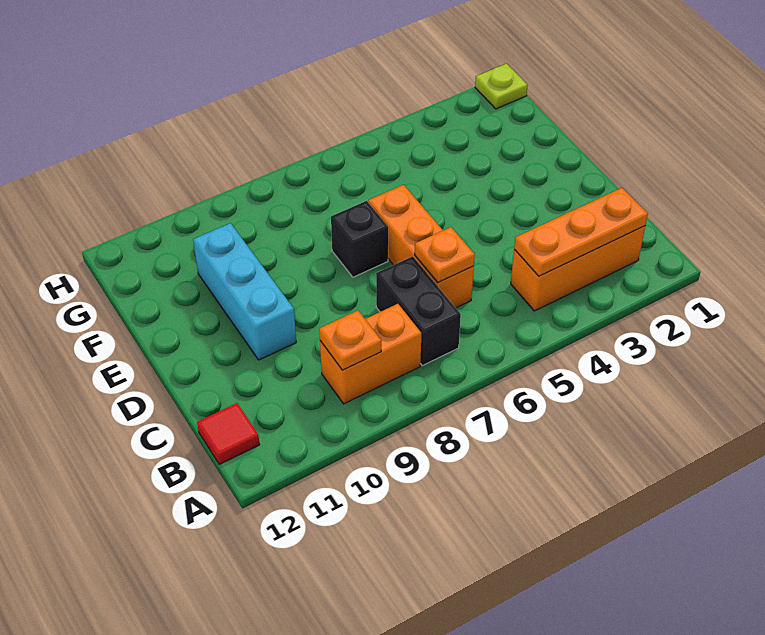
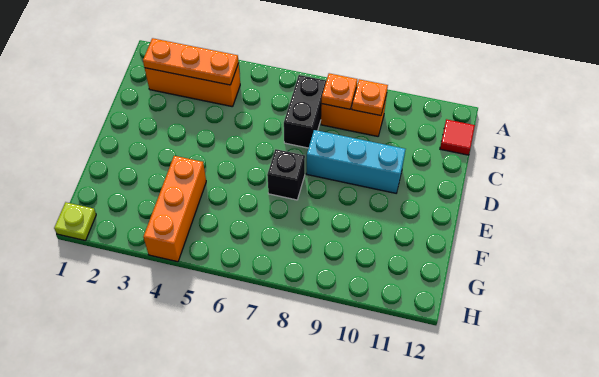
orange brick C6:E6 level 1 -> orange brick F4:H4 level 1
orange plate C6 level 2 -> orange plate B8 level 2
cyan brick D10:F10 level 1 -> cyan brick D8:D10 level 1

